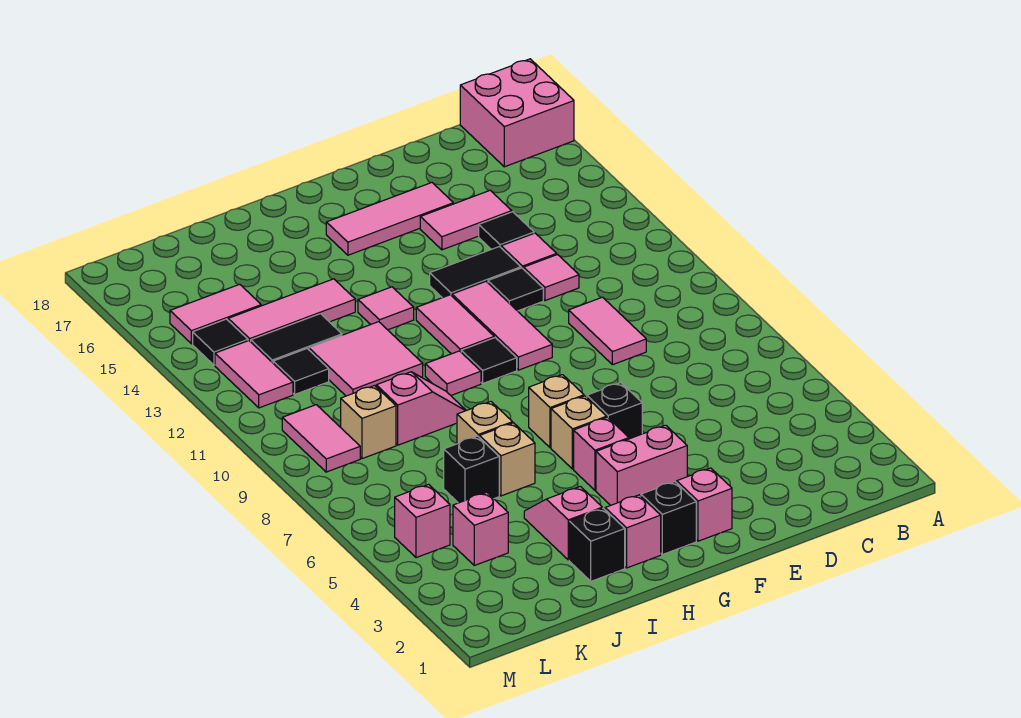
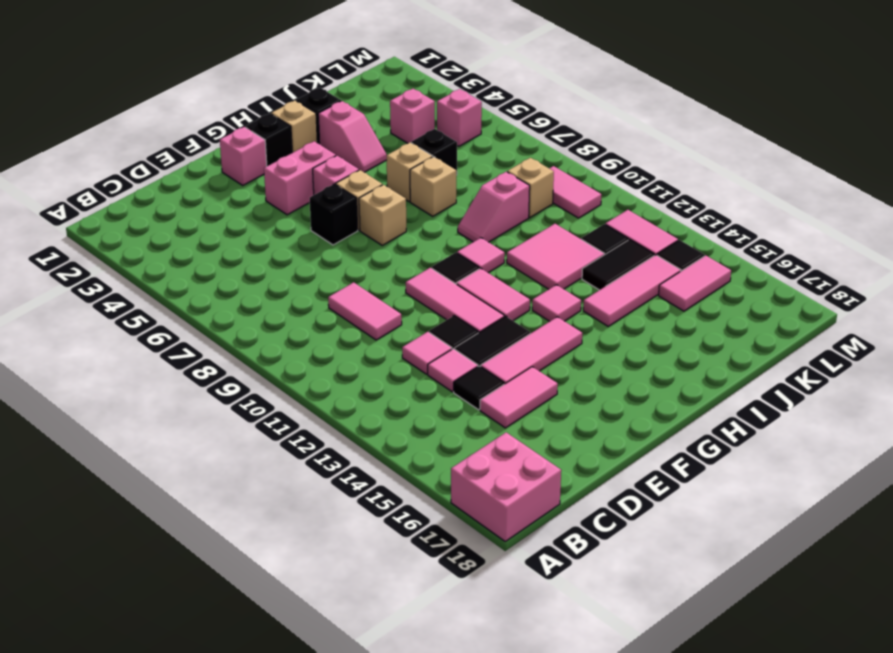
pink tile E16:G16 level 1 -> pink tile E14:G14 level 1
pink brick H2 level 1 -> tan brick H2 level 1

